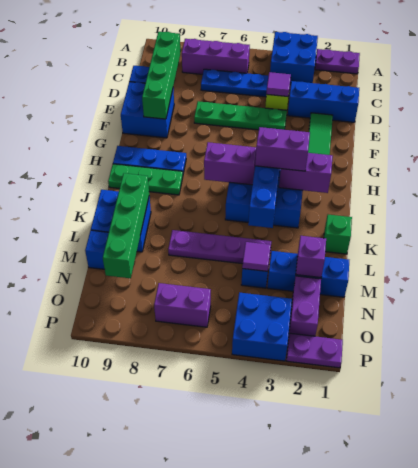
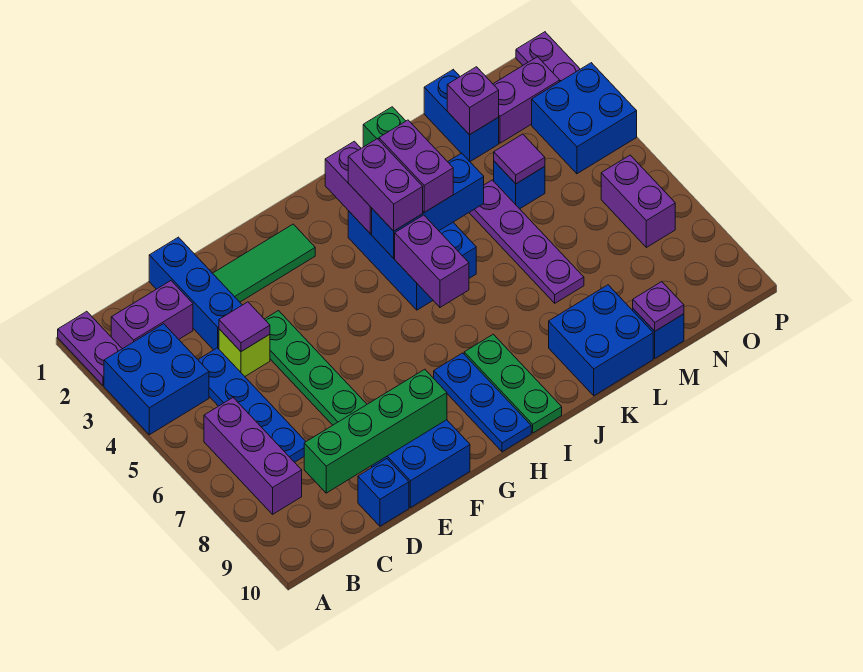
none -> purple brick B2:C2 level 1
none -> purple brick J3:J4 level 3
green brick K9:N9 level 2 -> none
blue brick M1:M3 level 1 -> blue brick M1:M2 level 1
none -> purple plate M10 level 2

